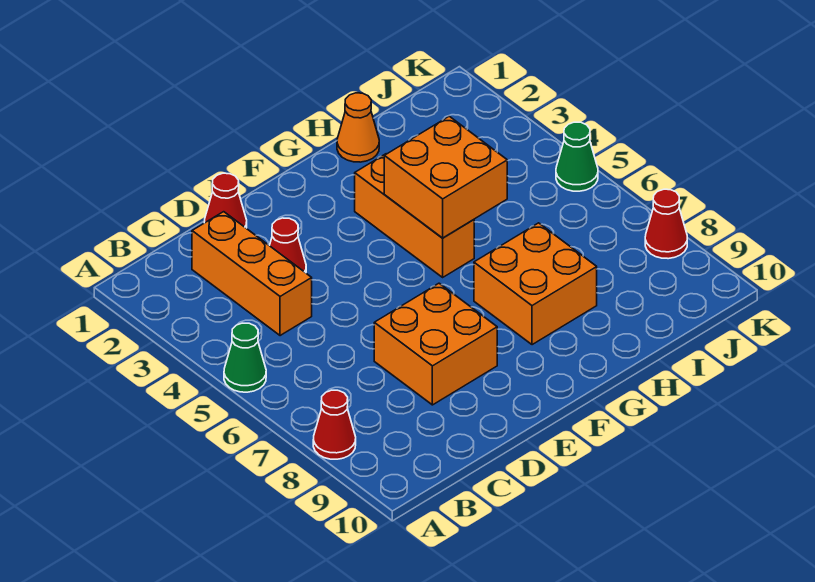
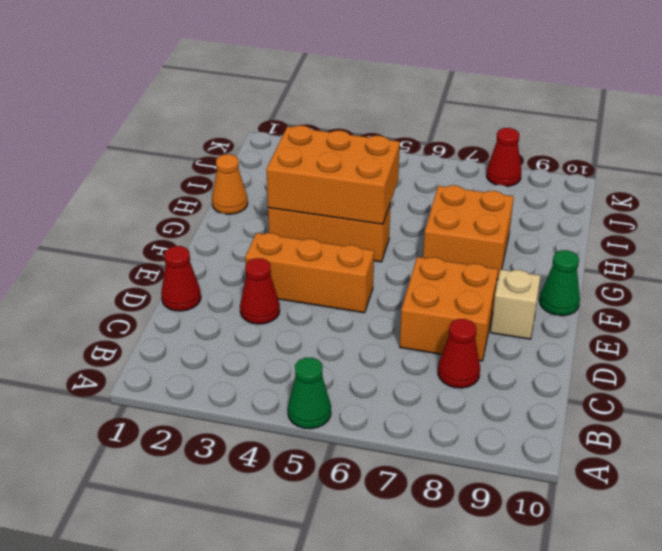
red cone A8 level 1 -> red cone C8 level 1
orange brick C2:C4 level 1 -> orange brick E3:E5 level 1
none -> tan brick E9 level 1
orange brick G4:H5 level 2 -> orange brick G3:H5 level 2
green cone K5 level 1 -> green cone F10 level 1

